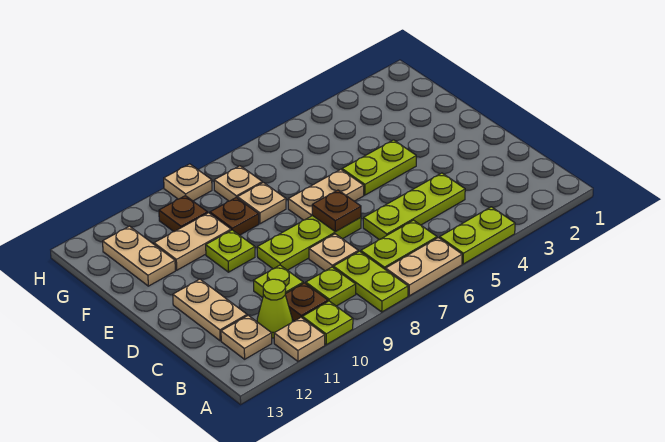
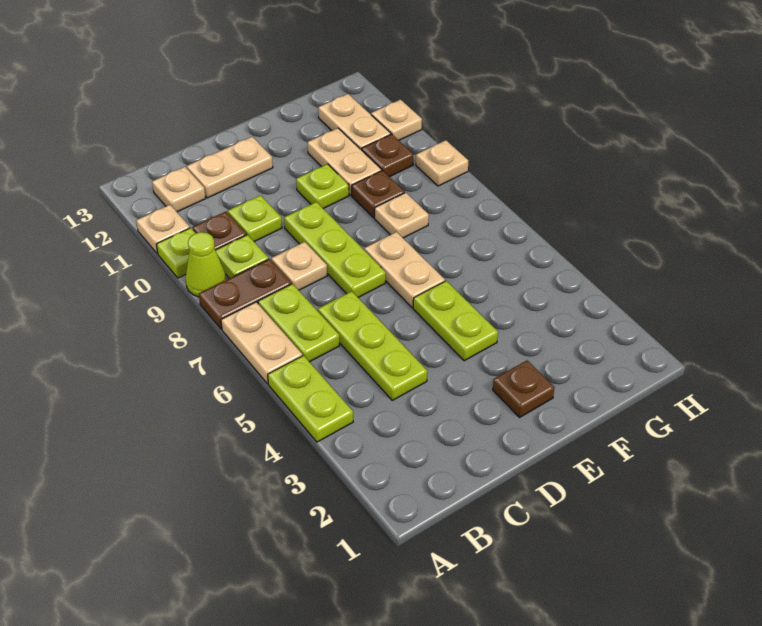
lime plate A8:B8 level 1 -> brown plate A8:B8 level 1
lime cone B11 level 1 -> lime cone A9 level 1
brown plate D7 level 2 -> brown plate E2 level 1
tan plate F12:G12 level 1 -> tan plate G11:G12 level 1
tan plate G8 level 1 -> tan plate H11 level 1

